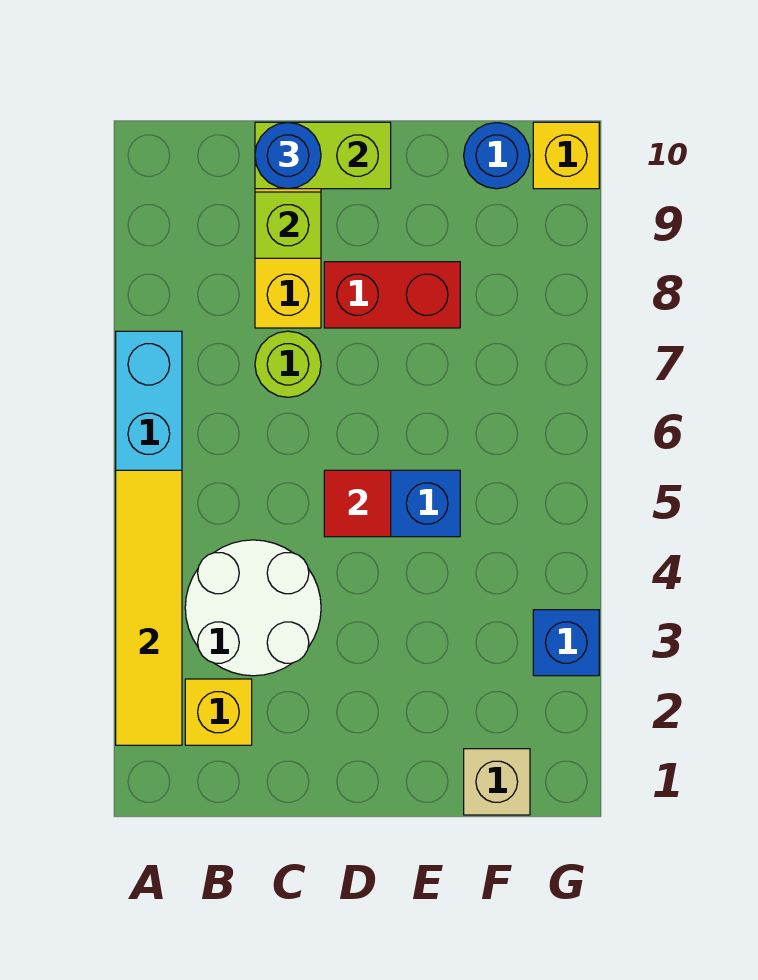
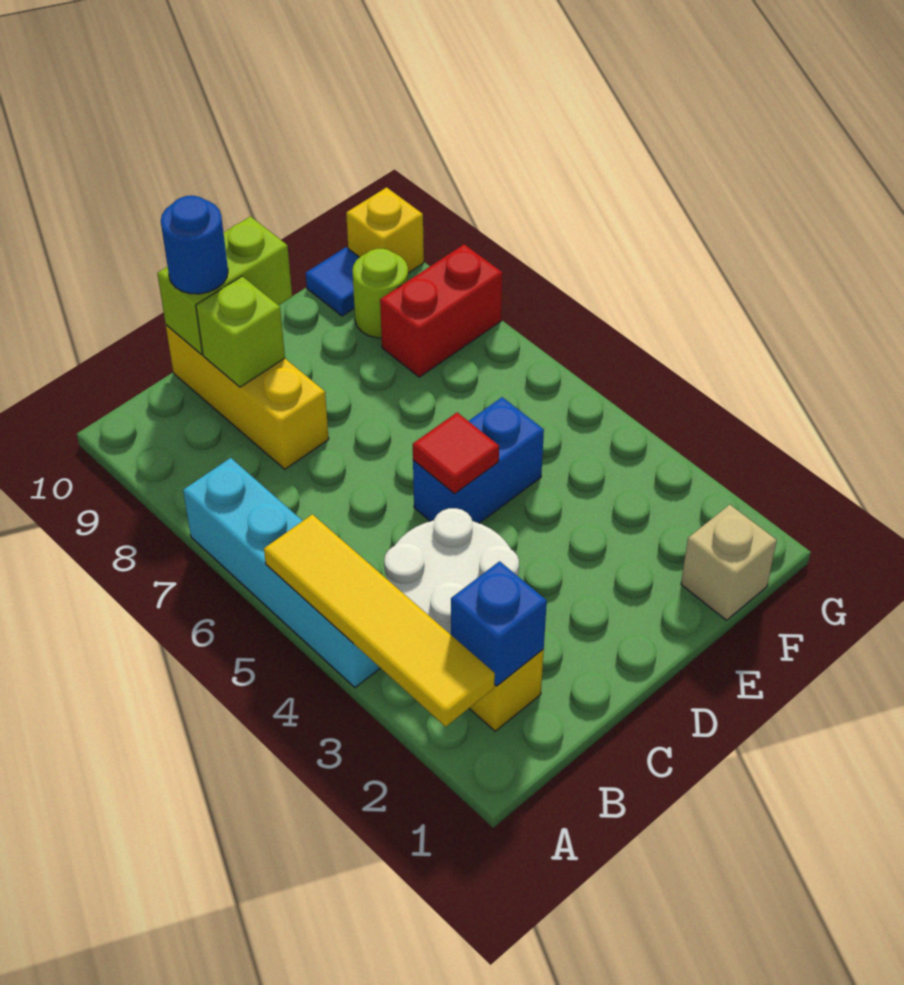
lime round brick C7 level 1 -> lime round brick F9 level 1
red brick D8:E8 level 1 -> red brick F8:G8 level 1
blue round brick F10 level 1 -> blue tile F10 level 1
blue brick G3 level 1 -> blue brick B2 level 2

